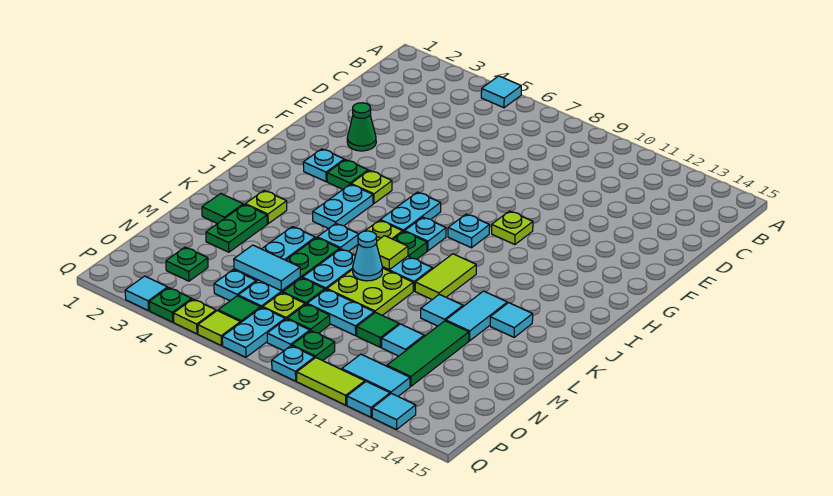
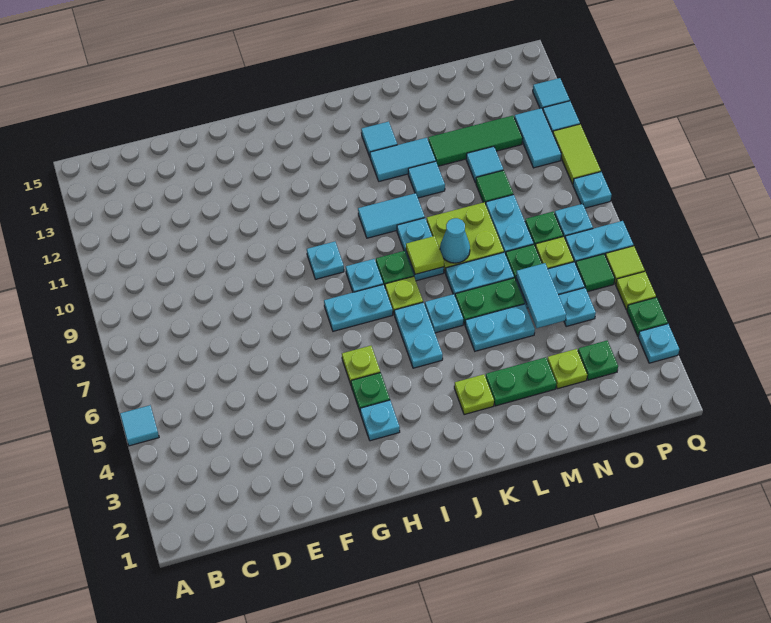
green cone F3 level 1 -> none
lime plate G10 level 1 -> lime plate N3 level 1
cyan plate I5:J5 level 1 -> cyan plate J5:J6 level 1
lime tile J10:K10 level 1 -> cyan tile J10:K10 level 1
green tile L2 level 1 -> none
green plate P9 level 1 -> none
cyan tile Q3 level 1 -> cyan plate Q3 level 1

